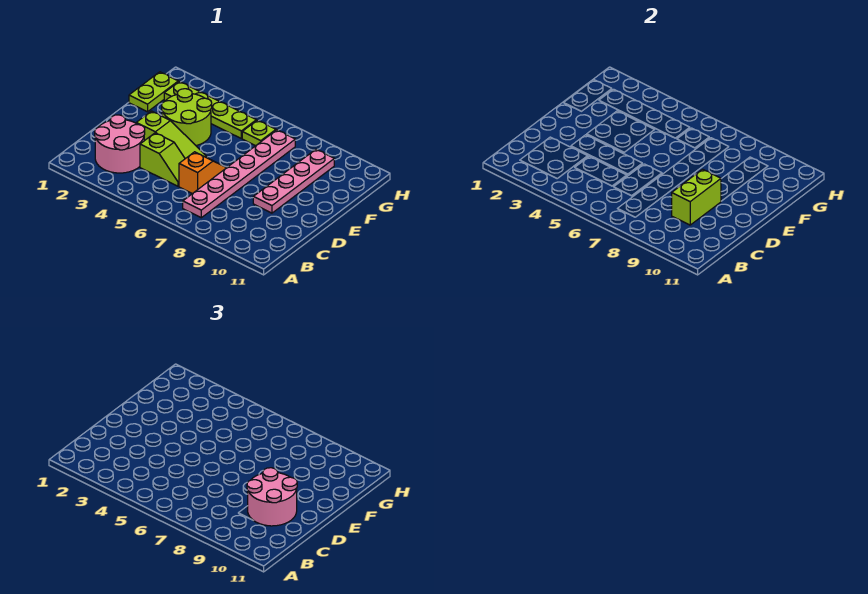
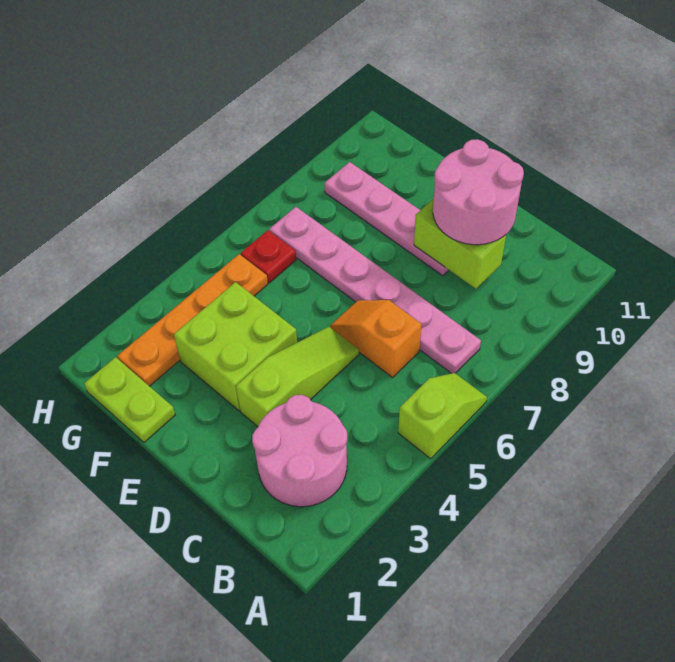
lime slope C4:C5 level 1 top 4 -> lime slope A5:A6 level 1 top 5
lime round brick E3:F4 level 1 -> lime brick E3:F4 level 1
lime plate G2:G5 level 1 -> orange plate G2:G5 level 1
lime plate G6 level 1 -> red plate G6 level 1

